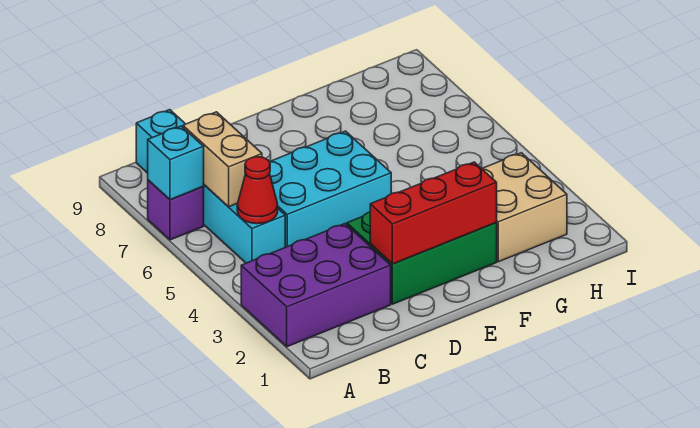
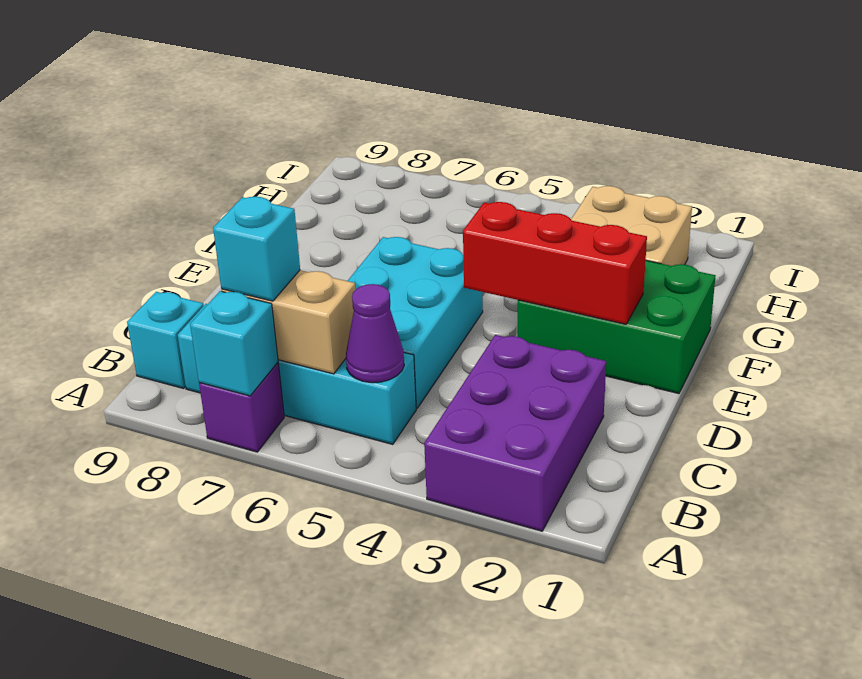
red cone B5 level 2 -> purple cone B5 level 2
none -> cyan brick B7 level 3
green brick D2:F3 level 1 -> green brick E1:F3 level 1
red brick D2:F2 level 2 -> red brick E2:E4 level 2

